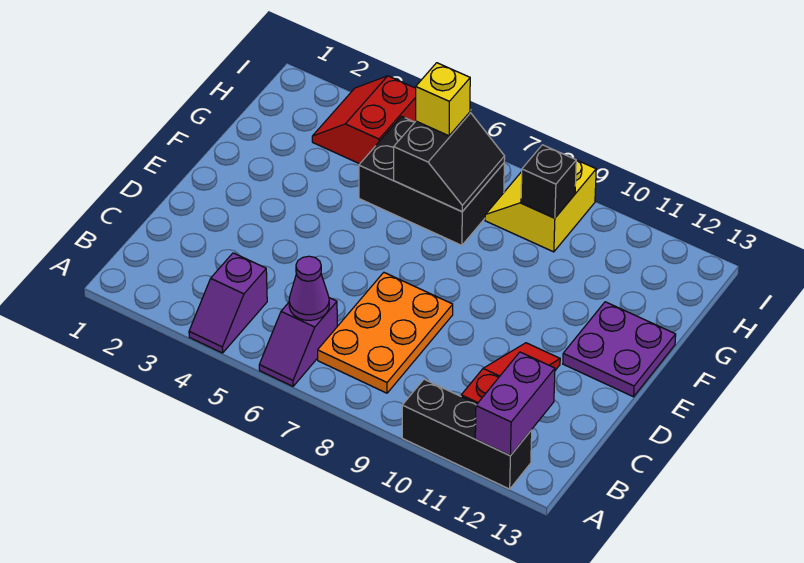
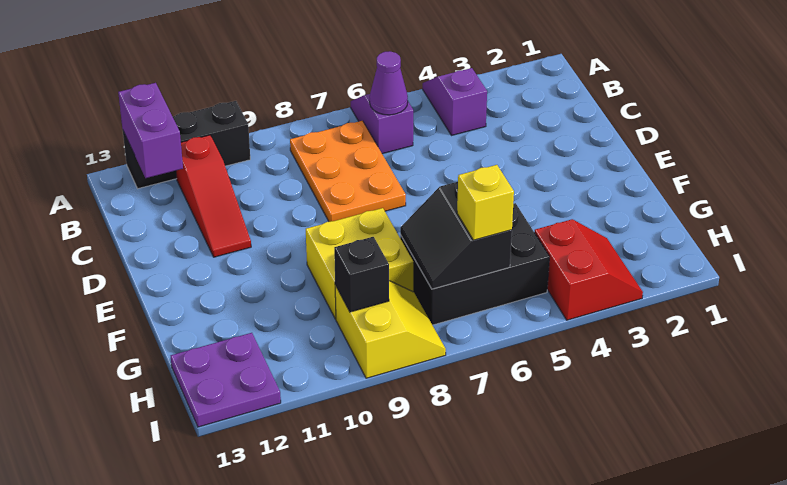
purple plate E12:F13 level 1 -> purple plate H12:I13 level 1
none -> yellow brick F8:G9 level 1

